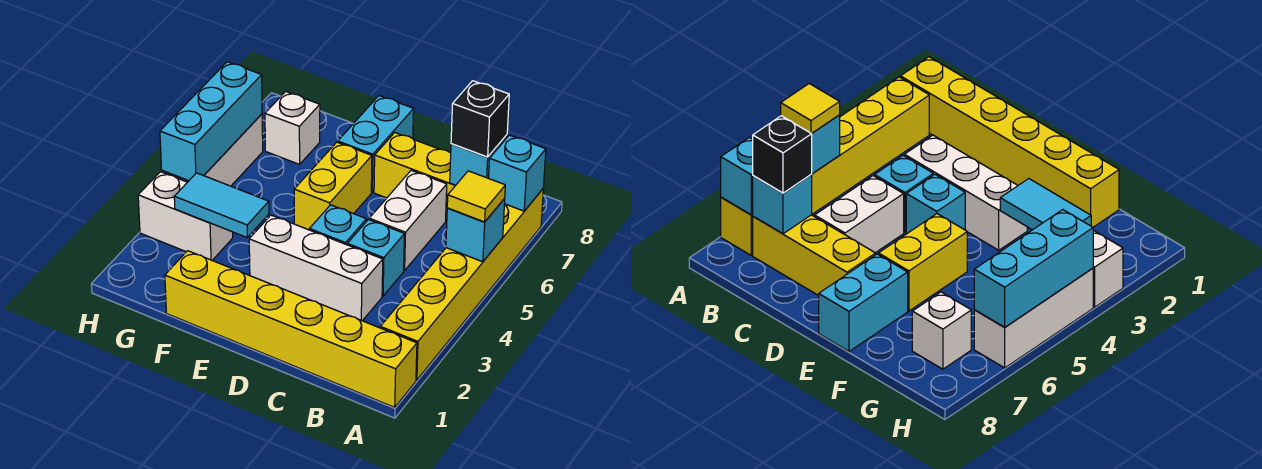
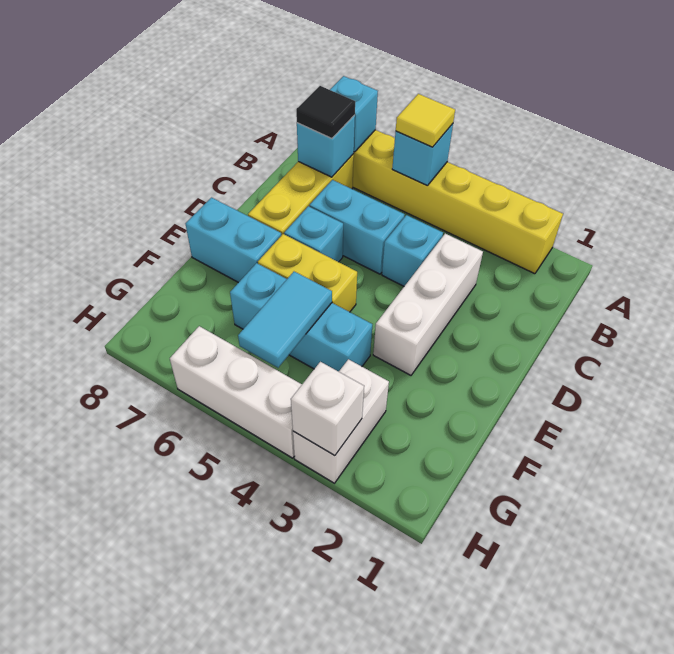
yellow brick A1:F1 level 1 -> none
black brick B7 level 3 -> black tile B7 level 3
white brick C5:C6 level 1 -> cyan brick C5:C6 level 1
cyan brick D4 level 1 -> cyan brick D6 level 1
cyan tile F3:G3 level 2 -> cyan tile F5:G5 level 2
white brick G7 level 1 -> white brick H3 level 2
cyan brick H4:H6 level 2 -> cyan brick F4:F6 level 1

